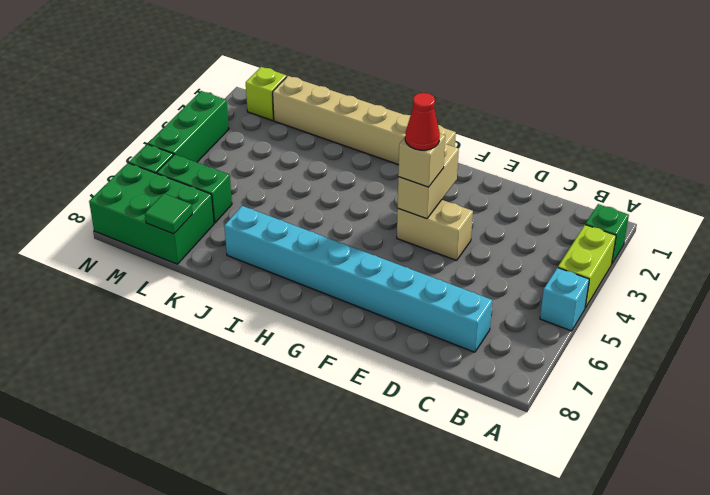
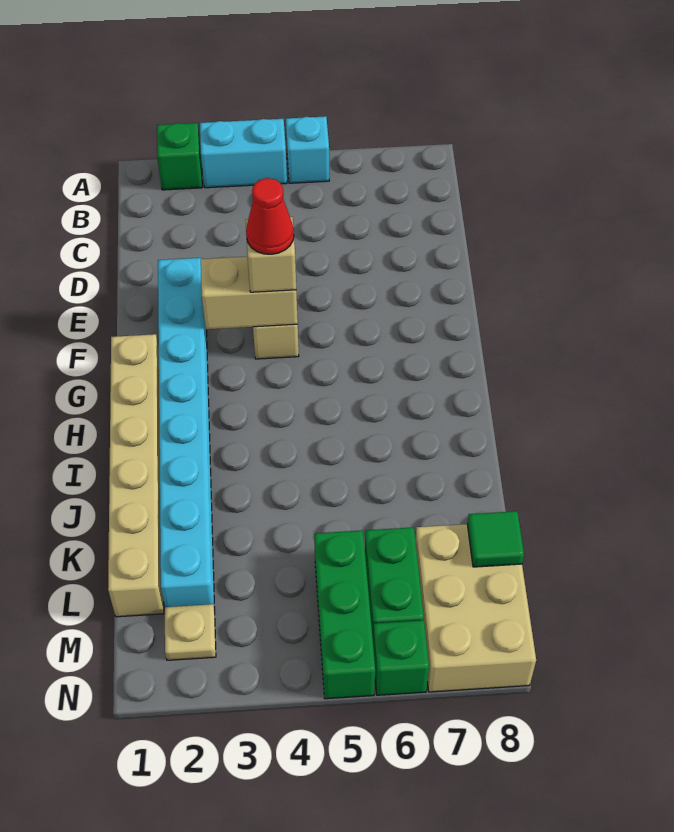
lime brick A3:A4 level 1 -> cyan brick A3:A4 level 1
cyan brick C7:J7 level 1 -> cyan brick E2:L2 level 1
green brick L7:N8 level 1 -> tan brick L7:N8 level 1
lime brick M1 level 1 -> none
none -> tan plate M2 level 1
green brick N3:N5 level 1 -> green brick L5:N5 level 1

